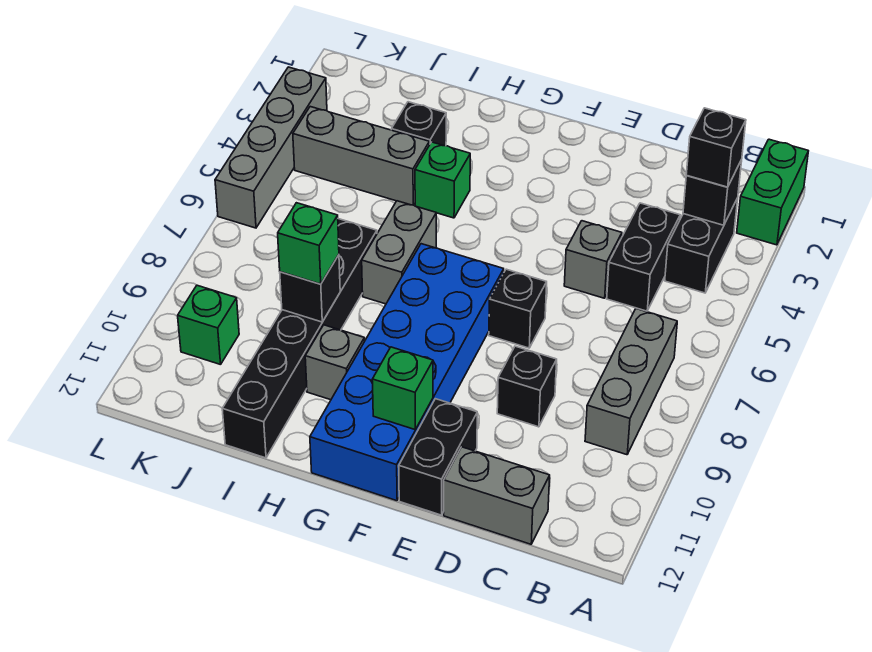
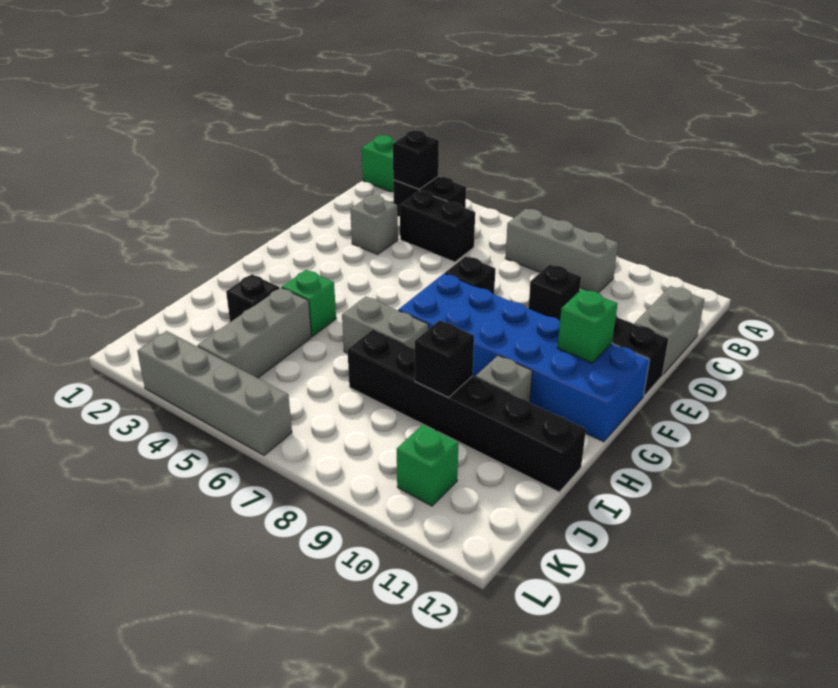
black brick B3 level 3 -> none
grey brick D5 level 1 -> grey brick D3 level 1
green brick I9 level 3 -> none

